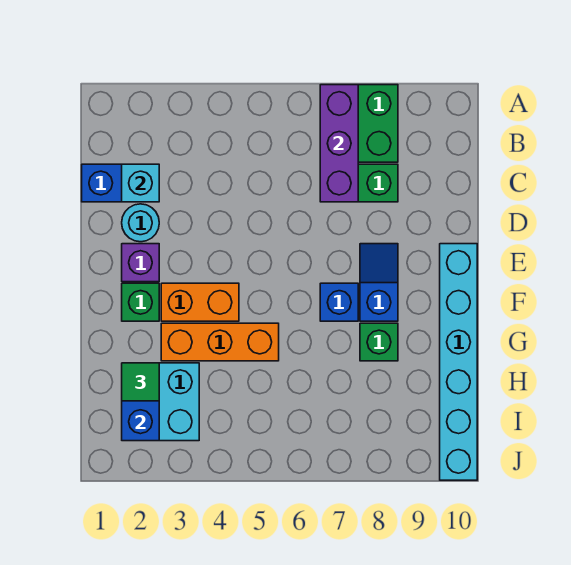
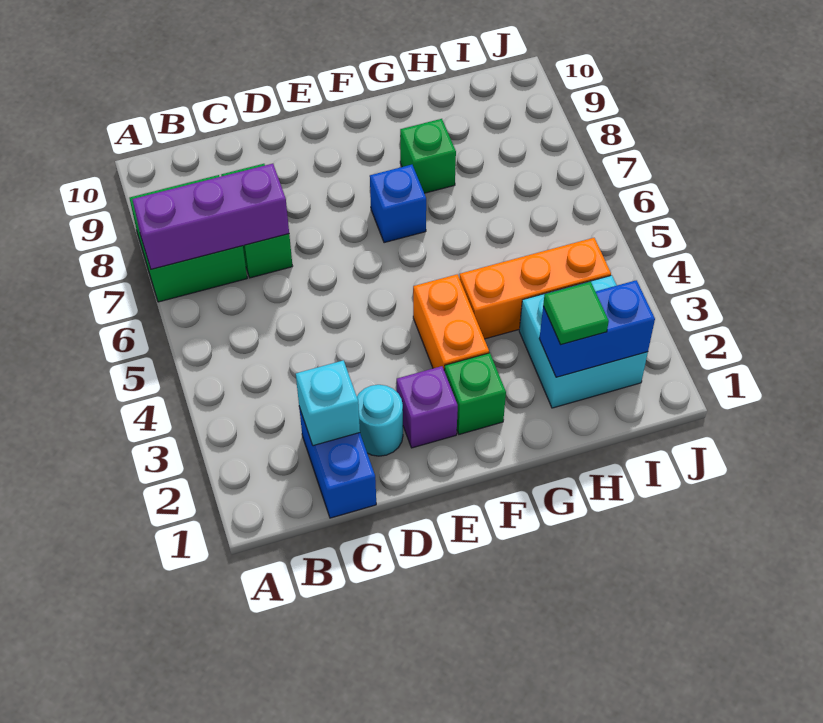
blue slope E8:F8 level 1 top F -> none
cyan brick E10:J10 level 1 -> none
orange brick G3:G5 level 1 -> orange brick G4:I4 level 1

